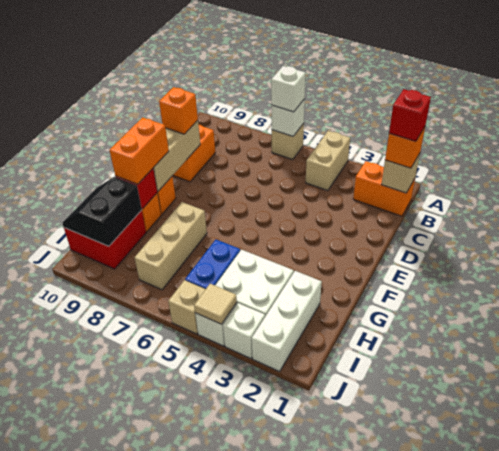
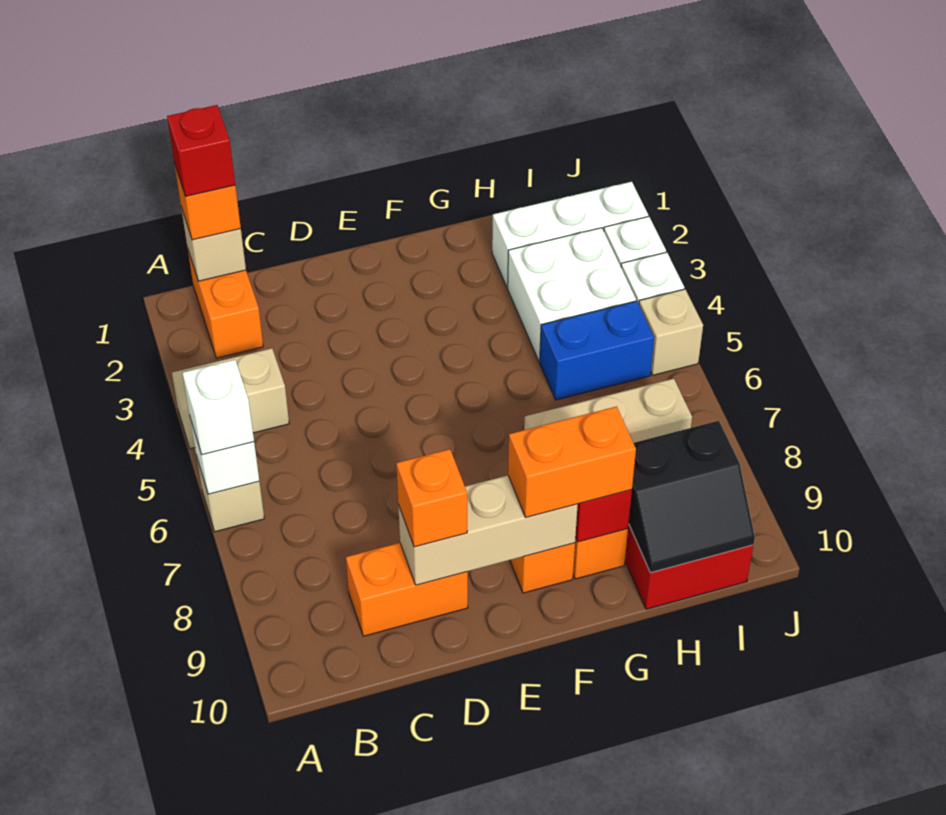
tan tile J4 level 2 -> none

